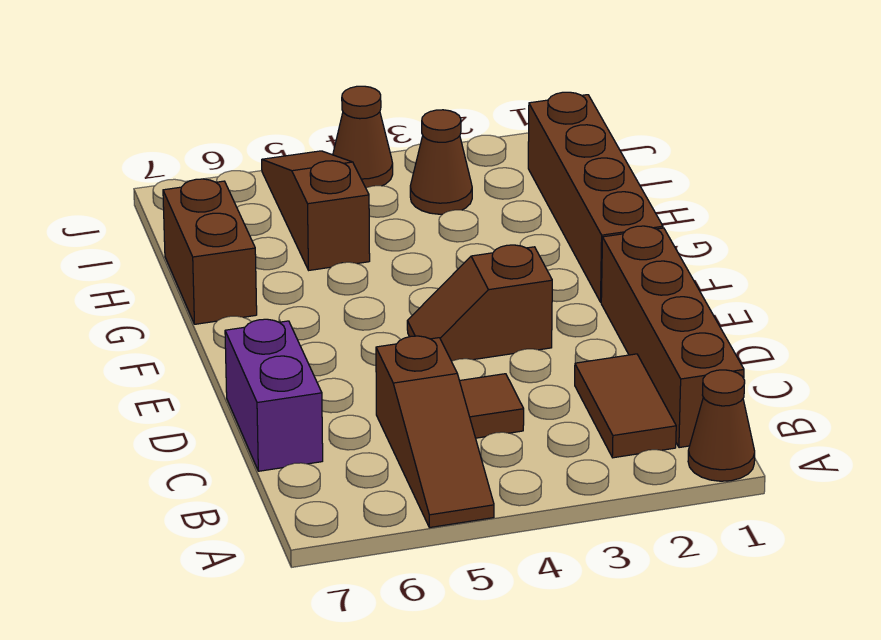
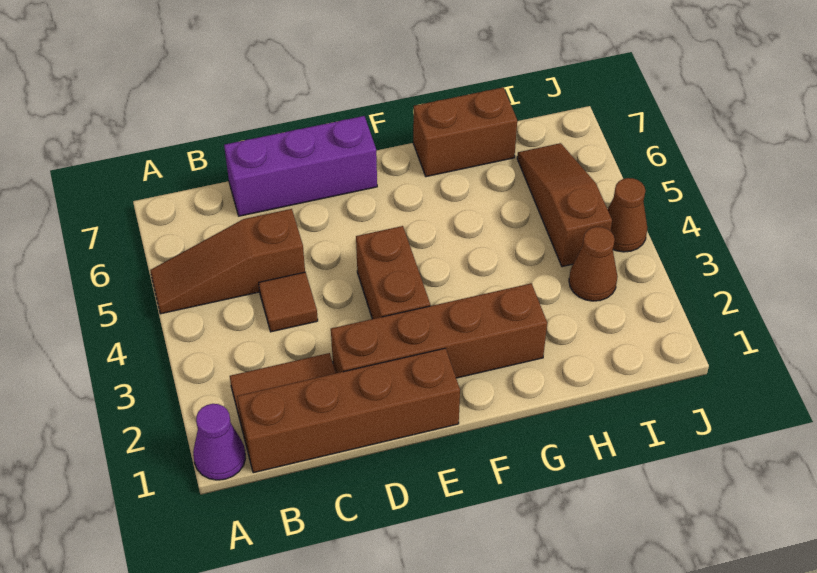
brown cone A1 level 1 -> purple cone A1 level 1
purple brick C7:D7 level 1 -> purple brick C7:E7 level 1
brown slope E3:E4 level 1 top 3 -> brown brick E3:E4 level 1
brown brick F1:I1 level 1 -> brown brick D2:G2 level 1
brown slope H5:J5 level 1 top H -> brown slope I4:I6 level 1 top 4

